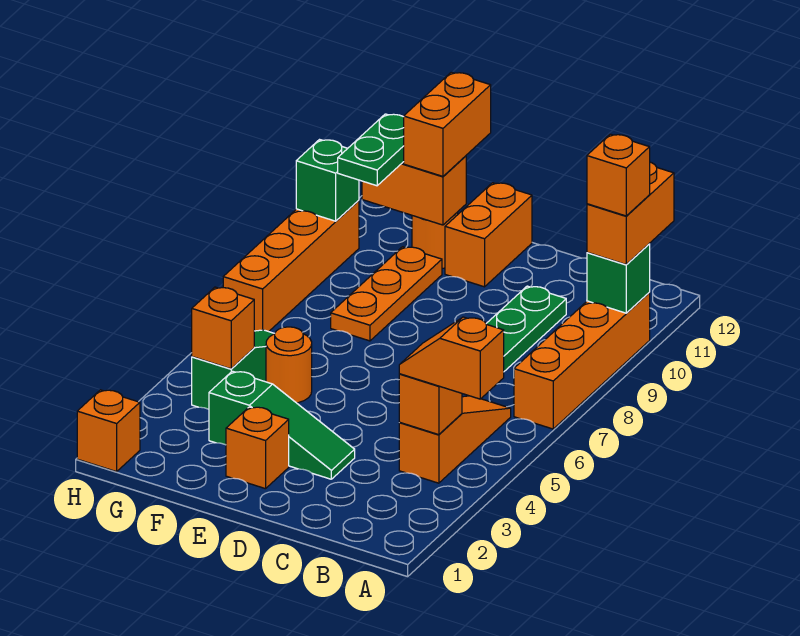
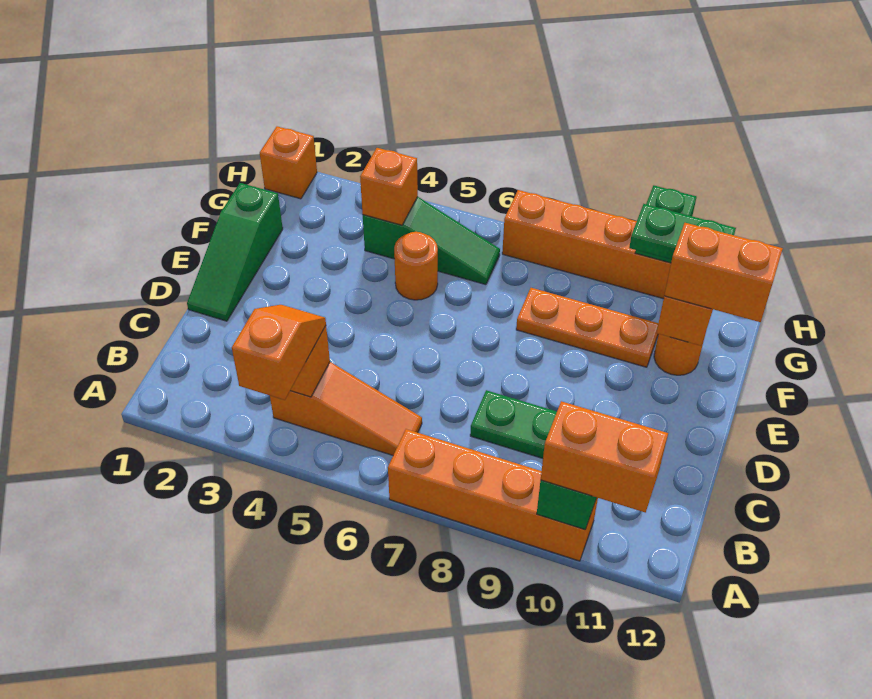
orange brick A10 level 4 -> none
green slope D3:F3 level 1 top F -> green slope D1:F1 level 1 top F
orange brick E2 level 1 -> none
orange brick E11:E12 level 1 -> none

